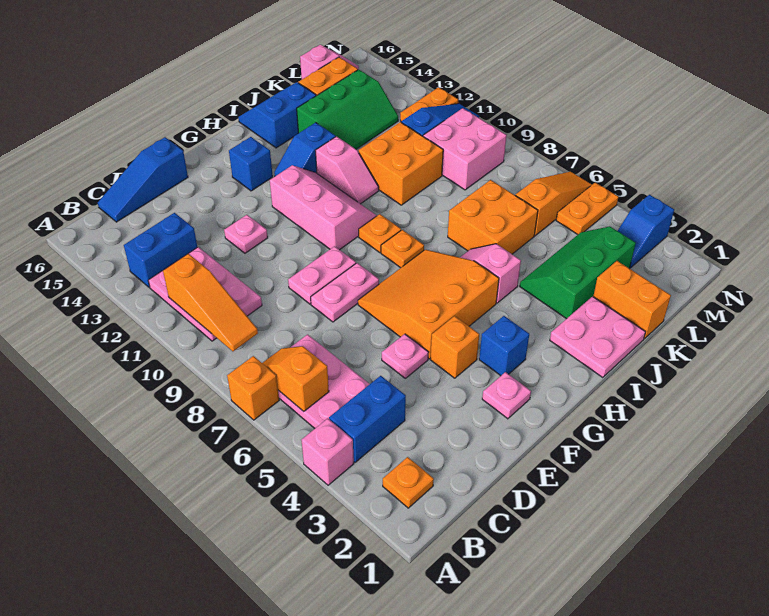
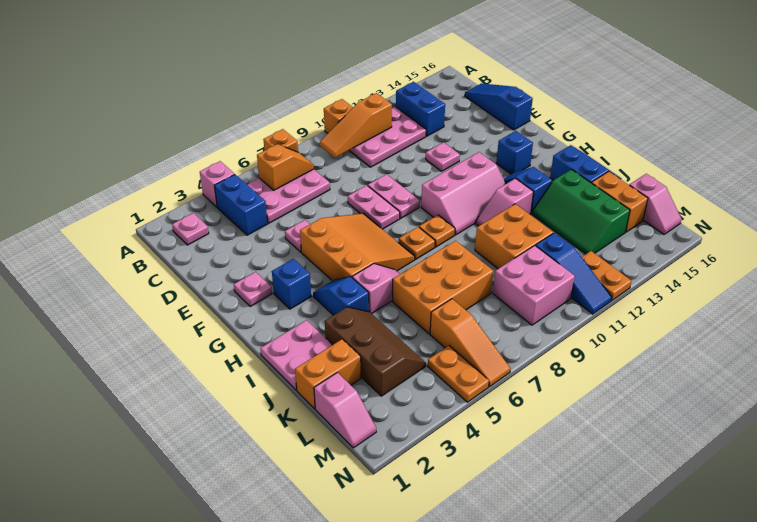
orange plate B2 level 1 -> pink plate B2 level 1
orange brick F4 level 1 -> orange brick A10 level 1
green slope J3:L4 level 1 top 3 -> brown slope J3:L4 level 1 top 3
orange brick J6:K7 level 1 -> orange brick J6:K8 level 1
none -> pink slope L1:M1 level 1 top L
blue slope M3:N3 level 1 top N -> blue slope H4:I4 level 1 top I

